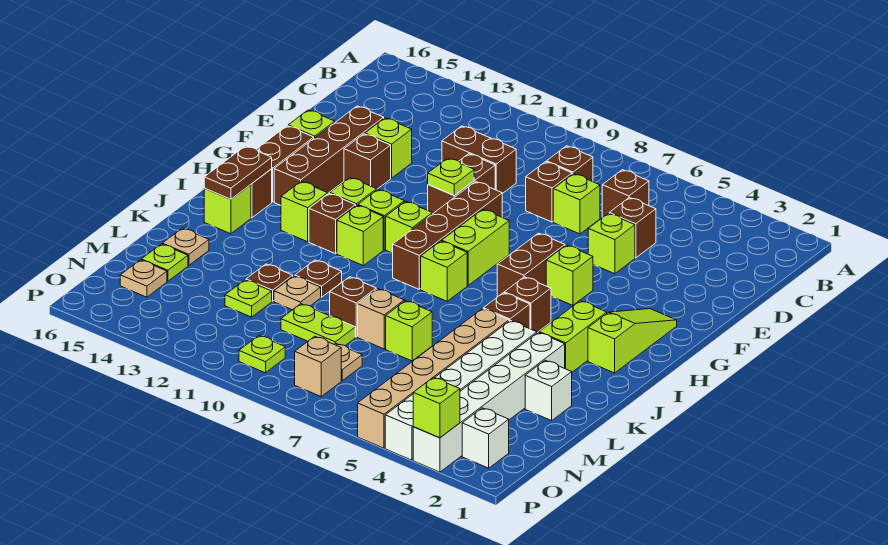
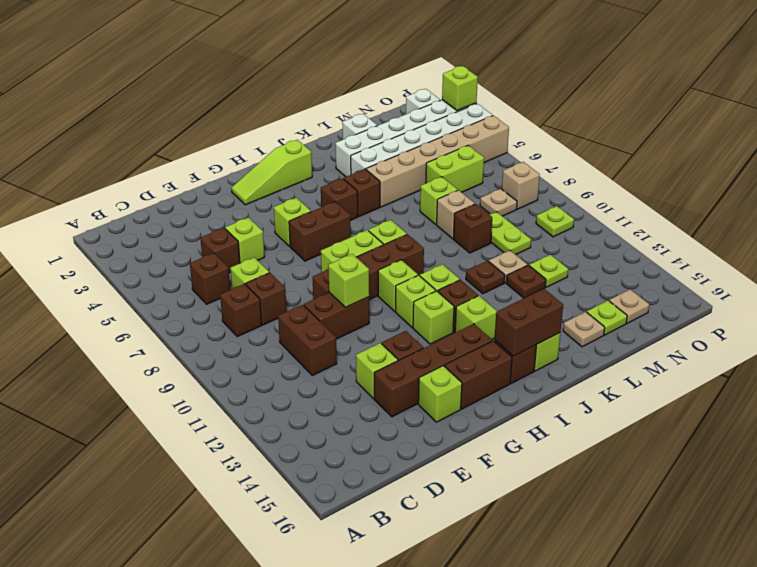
lime plate F10 level 2 -> lime brick F10 level 2
lime brick I3:J3 level 1 -> lime brick M6:N6 level 1
brown plate I15:J15 level 2 -> brown brick I15:J15 level 2

